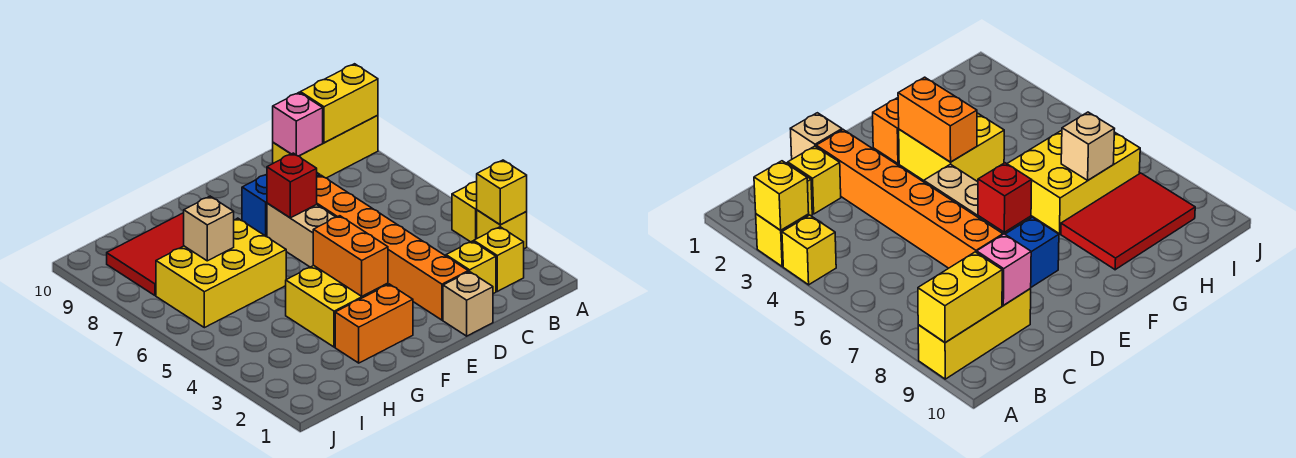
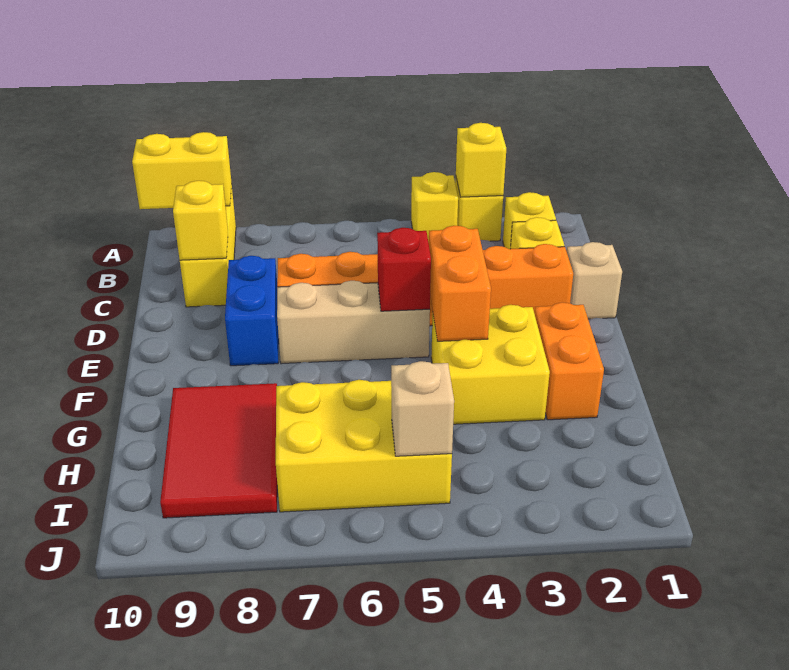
yellow brick A9:B9 level 2 -> yellow brick A9:A10 level 2
pink brick C9 level 2 -> yellow brick C9 level 2
red brick E7 level 2 -> red brick E5 level 2
orange brick F3:F4 level 2 -> orange brick E4:F4 level 2
yellow brick G6:I7 level 1 -> yellow brick H5:I7 level 1
tan brick H7 level 2 -> tan brick I5 level 2

